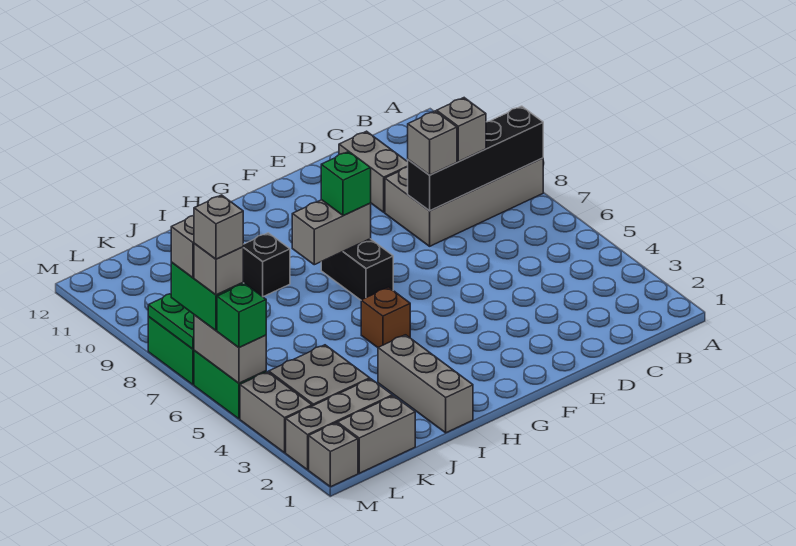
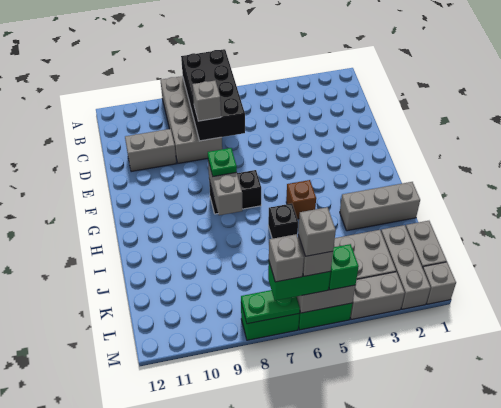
black brick A8:D8 level 2 -> black brick A7:D8 level 2
grey brick C8 level 3 -> none
green brick G8 level 3 -> green plate G8 level 3
black brick I9 level 1 -> black brick I6 level 1

